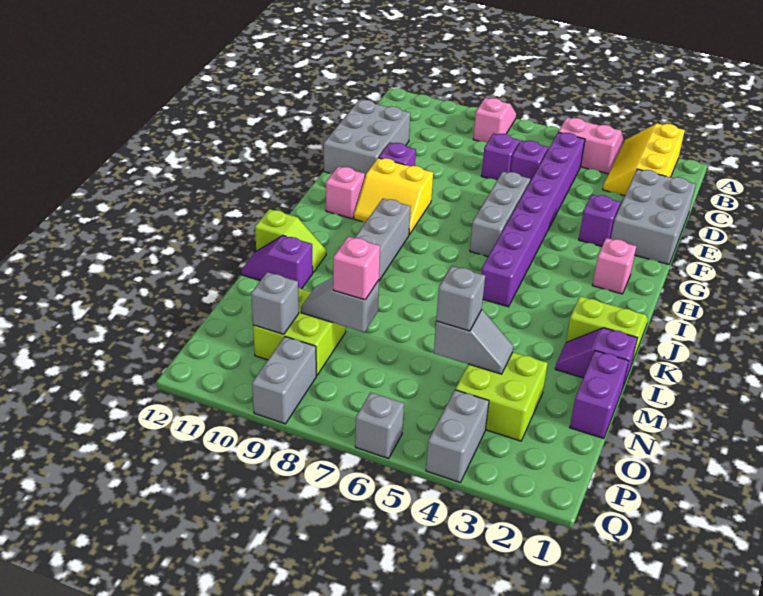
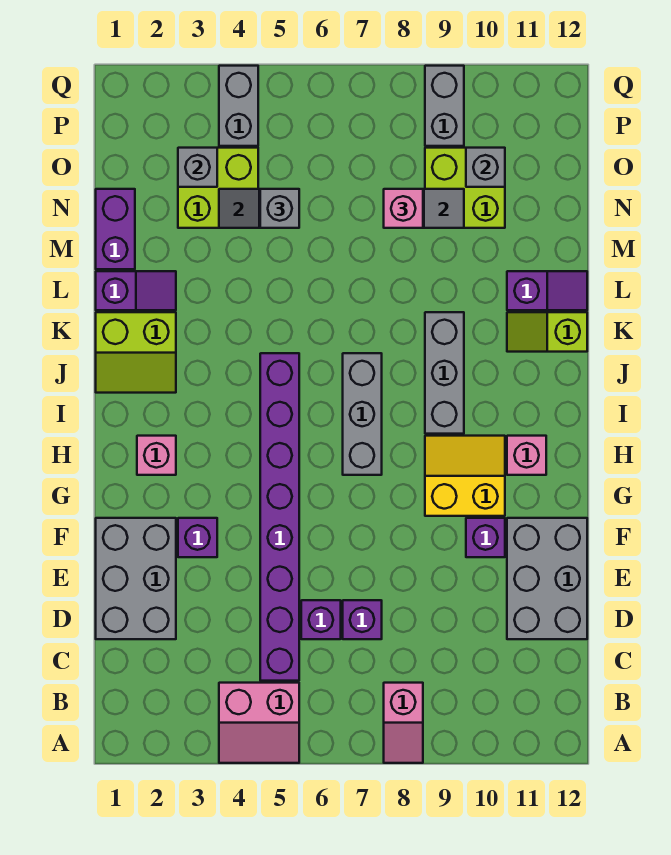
yellow slope A2:C3 level 1 top 2 -> none
grey brick F6:H6 level 1 -> grey brick H7:J7 level 1
grey brick Q6 level 1 -> grey brick O3 level 2

